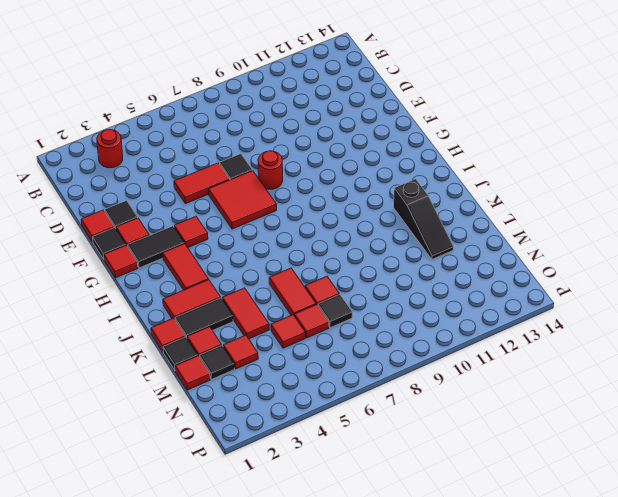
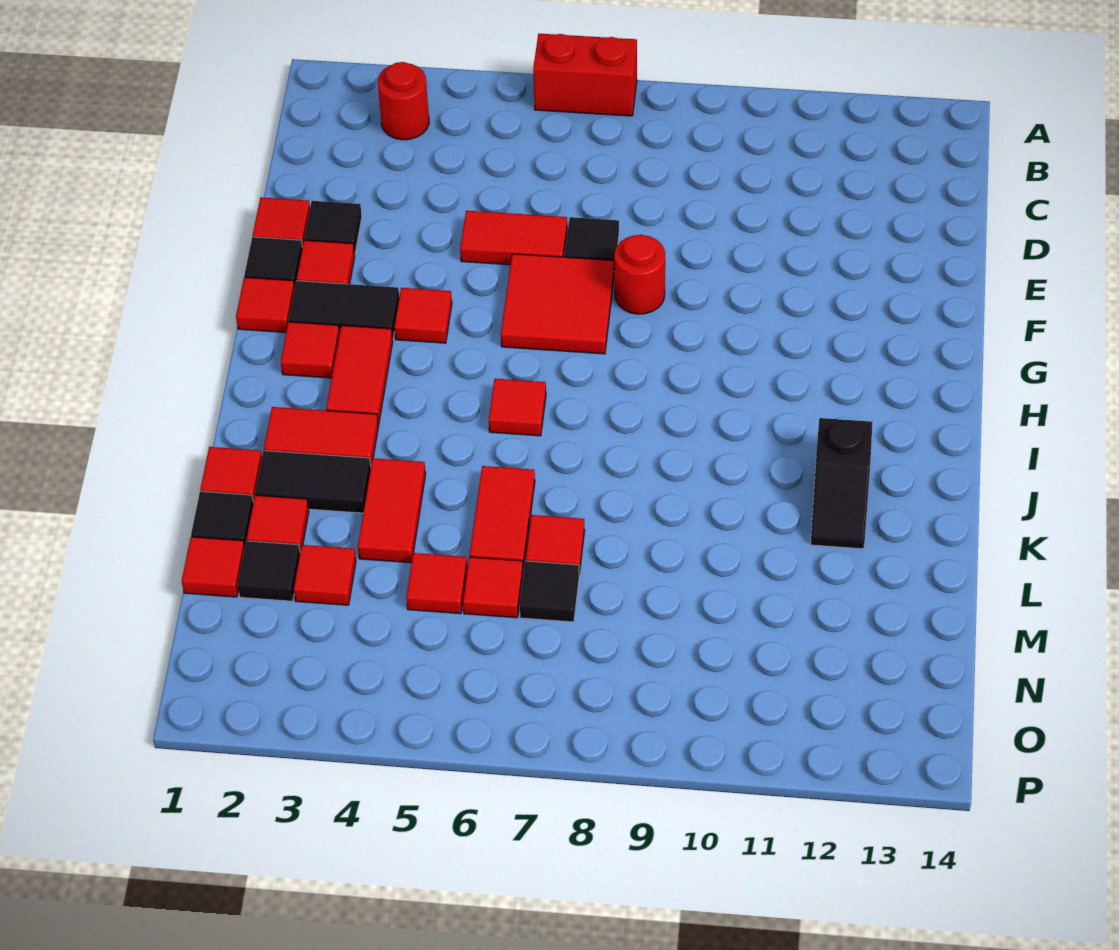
none -> red brick A6:A7 level 1
none -> red tile H2 level 1
none -> red tile I6 level 1
black slope J12:L12 level 1 top J -> black slope J12:K12 level 1 top J

